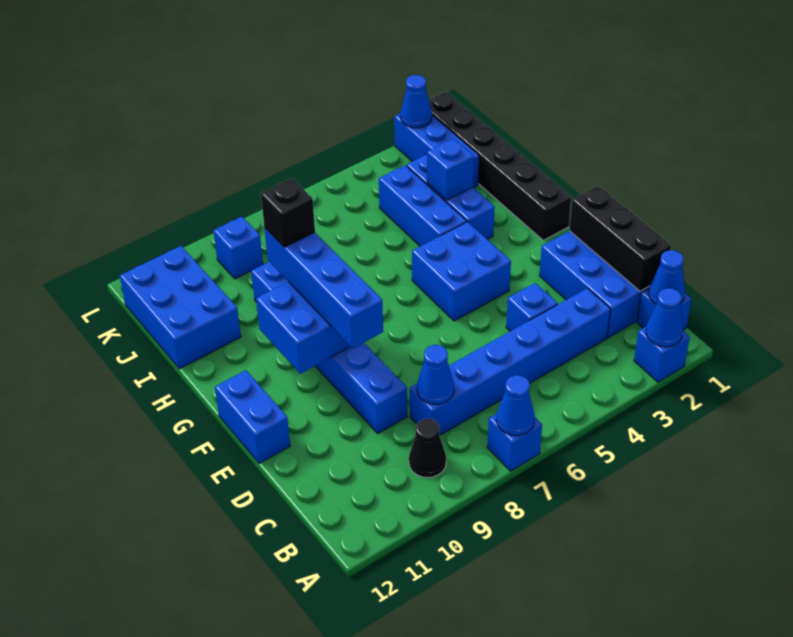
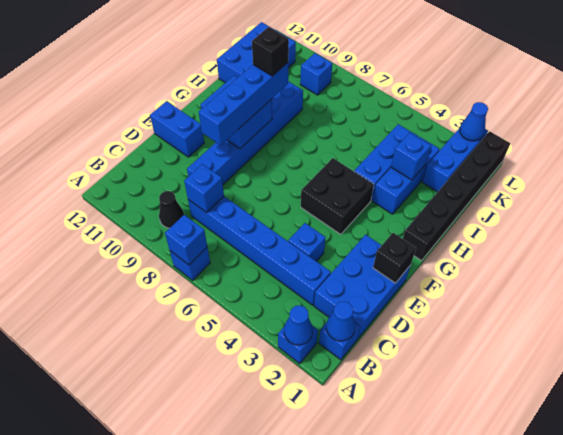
blue cone A7 level 2 -> blue brick A7 level 2
black brick C1:E1 level 2 -> black brick E1 level 2
blue cone C8 level 2 -> blue brick C8 level 2
blue brick E12:F12 level 1 -> blue brick E11:E12 level 1
blue brick F4:G5 level 1 -> black brick F4:G5 level 1

